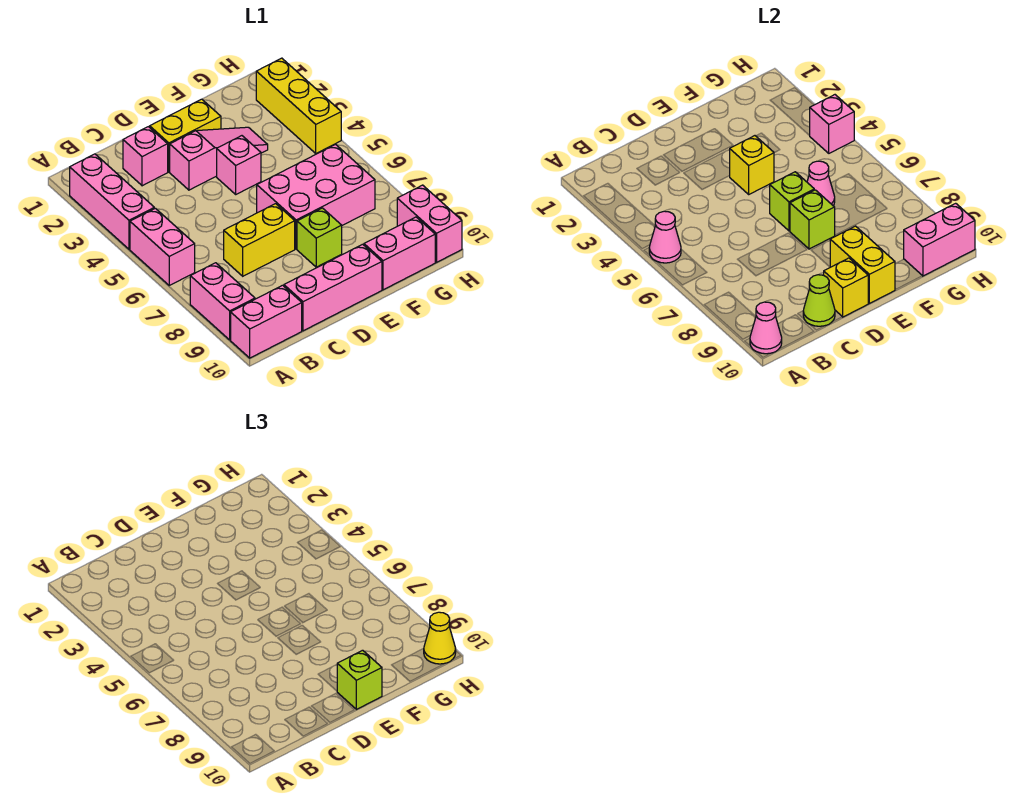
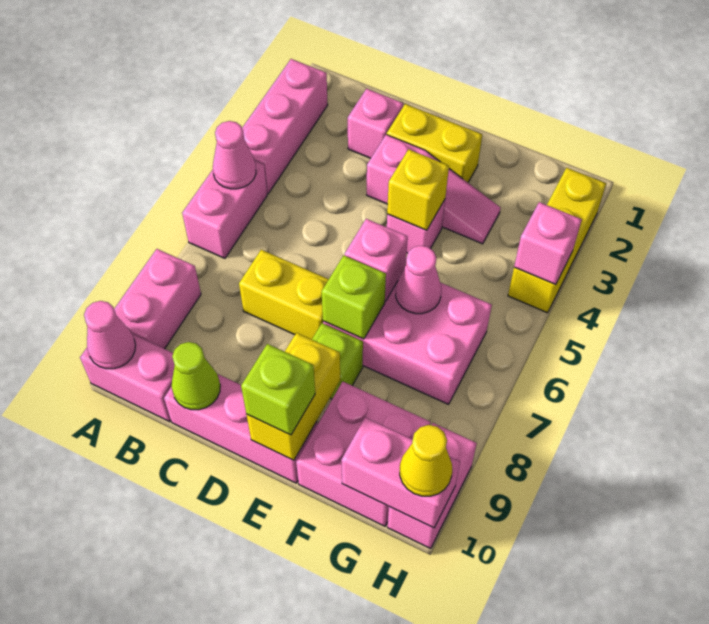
yellow brick D10 level 2 -> none
lime brick E6 level 2 -> pink brick E6 level 2
pink brick F10:G10 level 1 -> pink brick F9:G10 level 1

